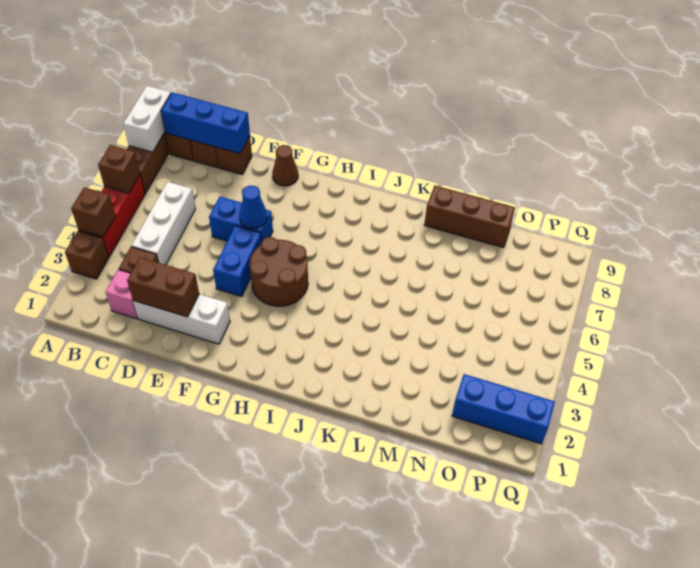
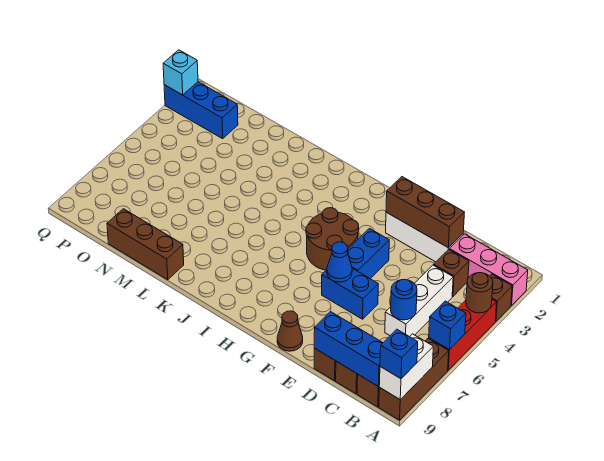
brown brick A4 level 2 -> brown round brick A4 level 2
brown brick A6 level 2 -> blue brick A6 level 2
none -> blue brick A9 level 3
pink brick C2 level 1 -> pink brick A2:C2 level 1
none -> blue round brick C6 level 2
brown brick D2:E2 level 2 -> brown brick D2:F2 level 2
none -> cyan brick Q2 level 2

